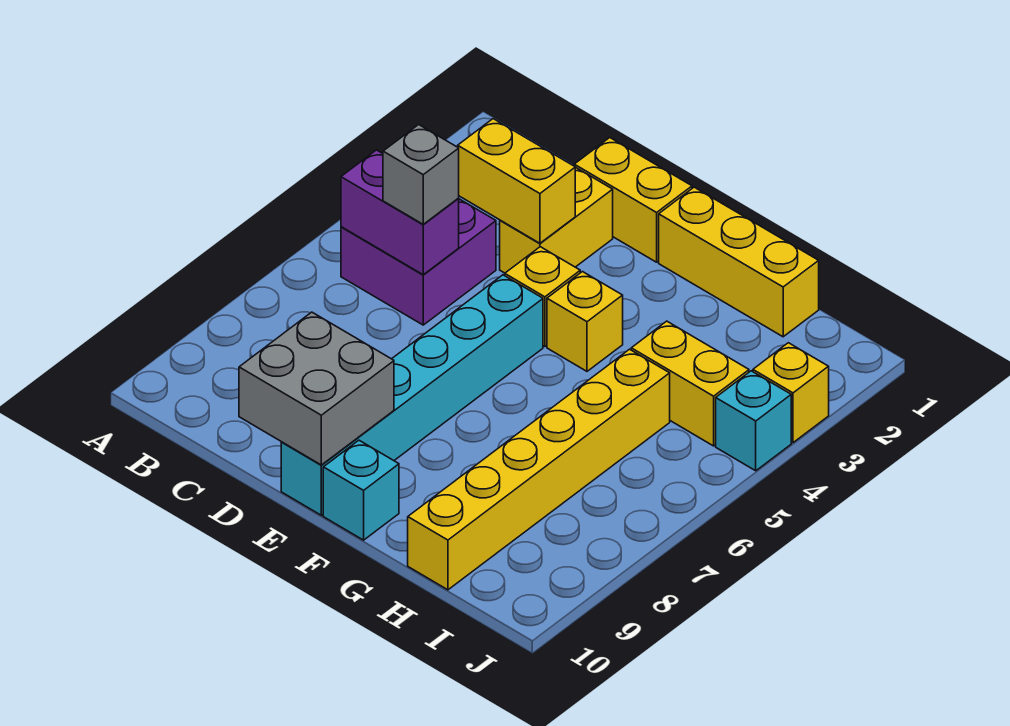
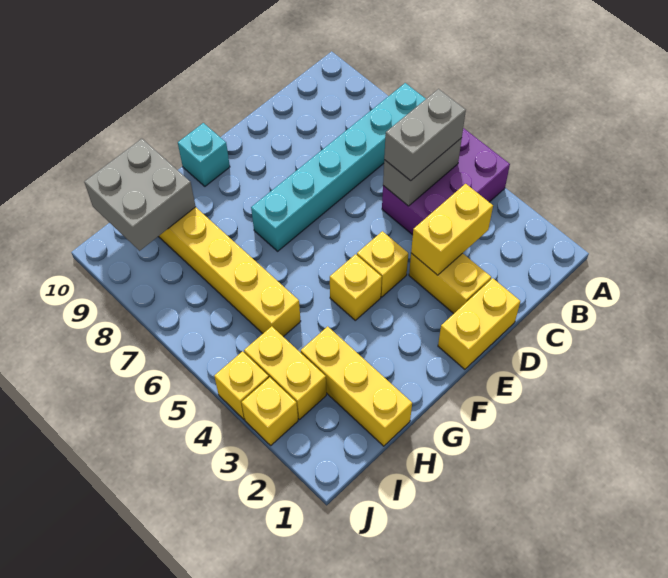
purple brick B4:C5 level 1 -> purple brick A4:C5 level 1
purple brick B5:C5 level 2 -> grey brick B5:C5 level 2
grey brick C5 level 3 -> grey brick B5:C5 level 3
grey brick D9:E10 level 2 -> grey brick H9:I10 level 2
cyan brick E5:E10 level 1 -> cyan brick A7:F7 level 1
yellow brick F1:H1 level 1 -> yellow brick H1:H3 level 1
yellow brick H4:I4 level 1 -> yellow brick I3:I4 level 1
cyan brick J4 level 1 -> yellow brick J4 level 1

